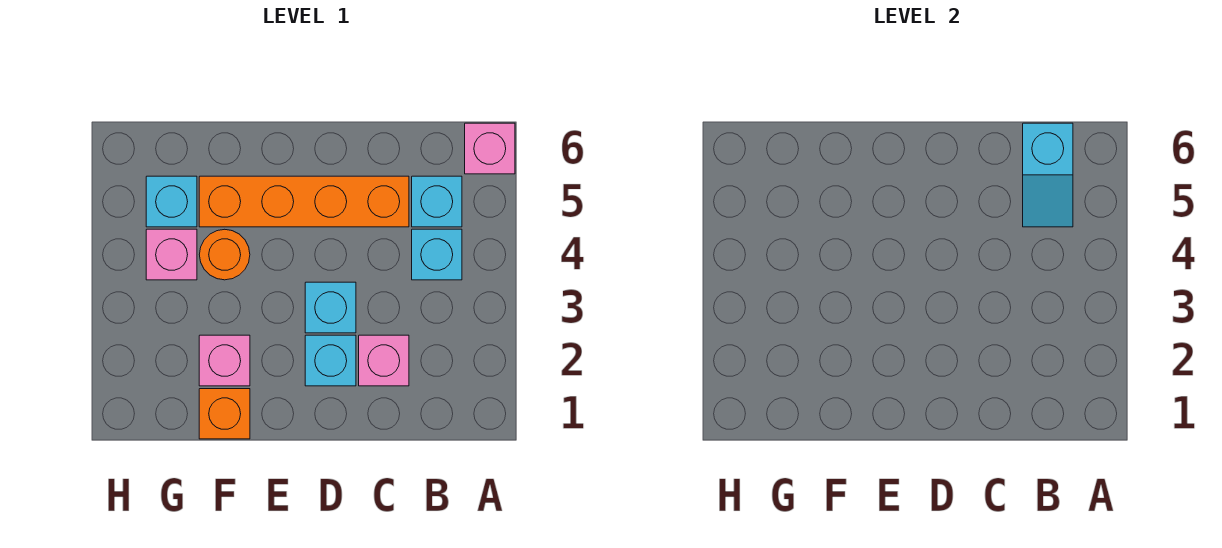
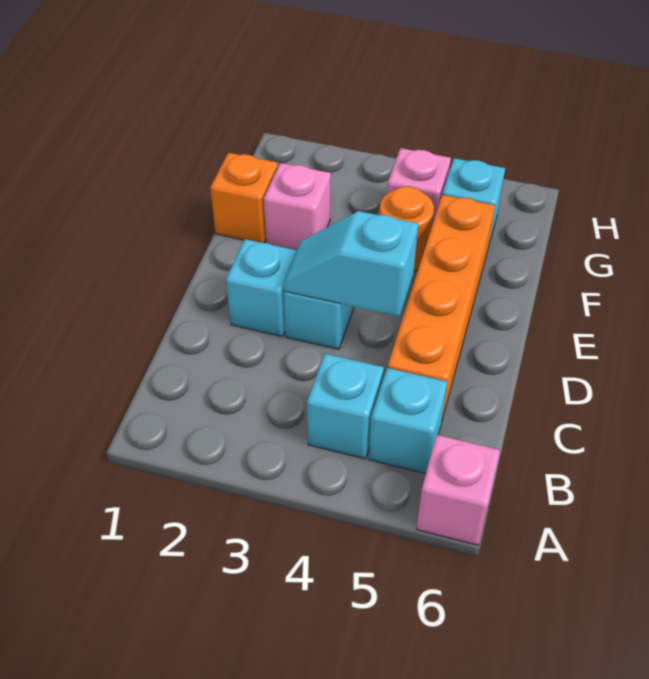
cyan slope B5:B6 level 2 top 6 -> cyan slope D3:D4 level 2 top 4
pink brick C2 level 1 -> none

